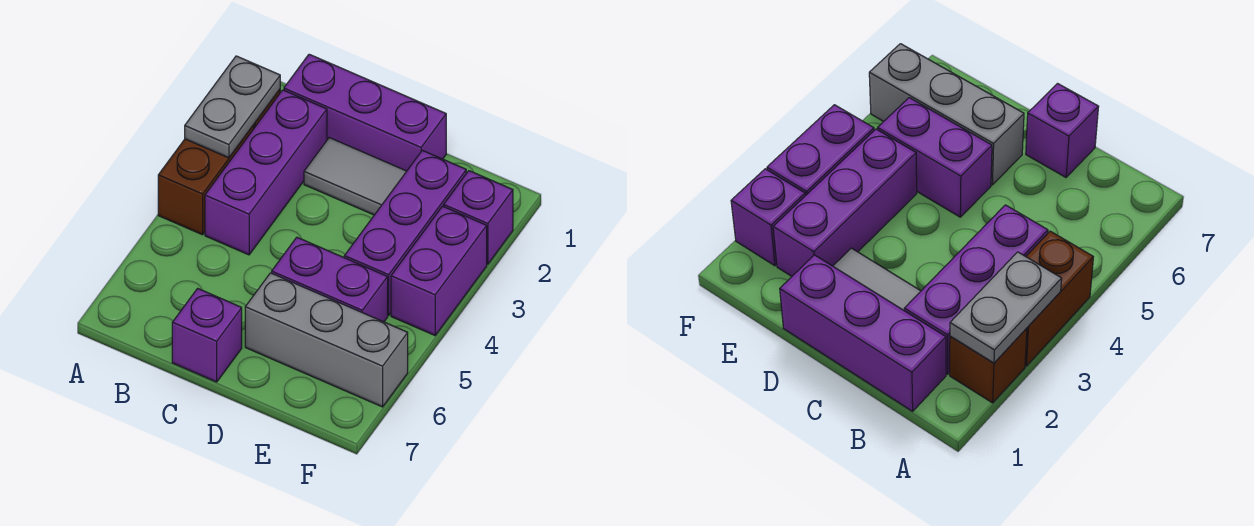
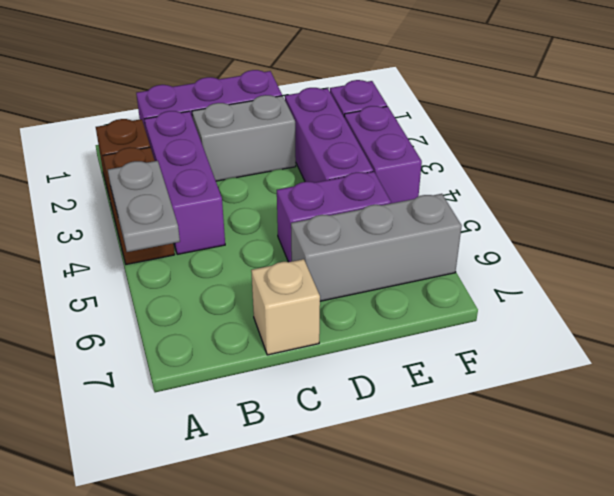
grey plate A2:A3 level 2 -> grey plate A4:A5 level 2
grey tile C2:D2 level 1 -> grey brick C2:D2 level 1
purple brick C7 level 1 -> tan brick C7 level 1

